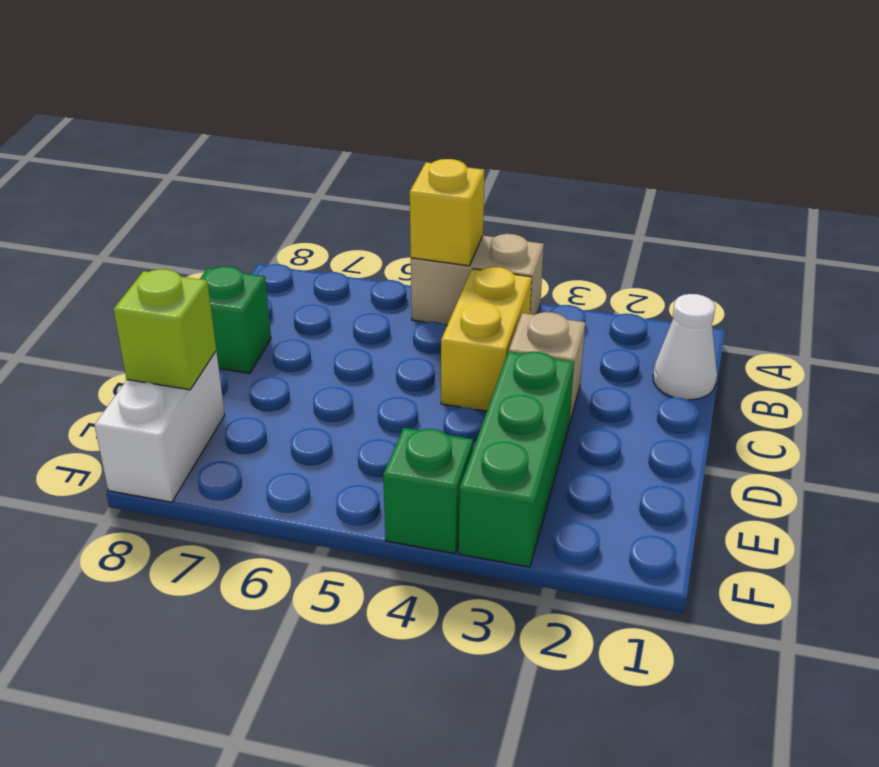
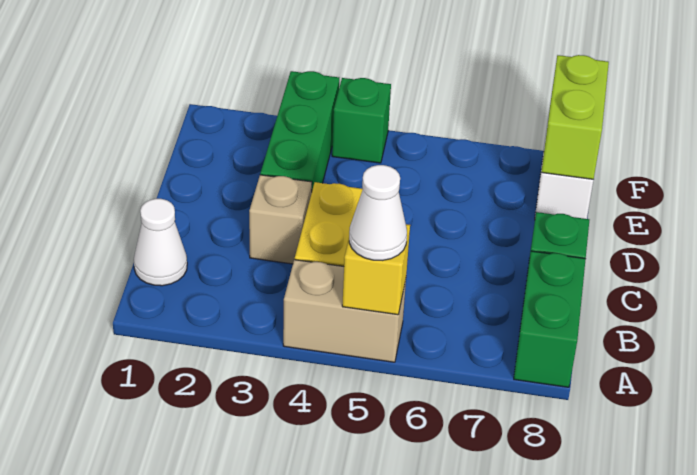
none -> white cone A5 level 3
none -> green brick A8:B8 level 1
lime brick E8 level 2 -> lime brick E8:F8 level 2

